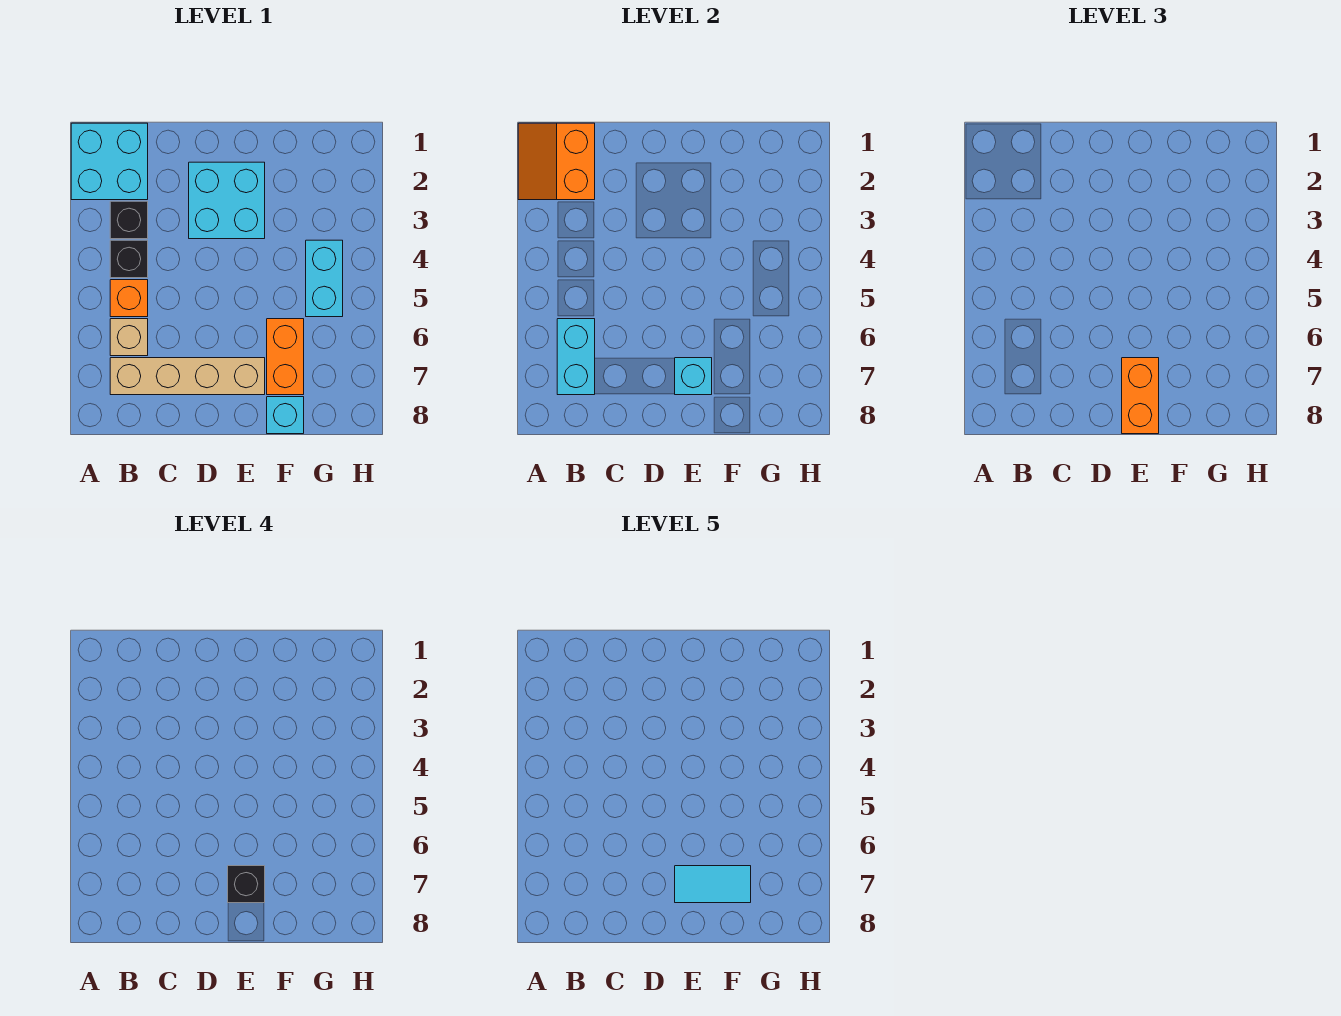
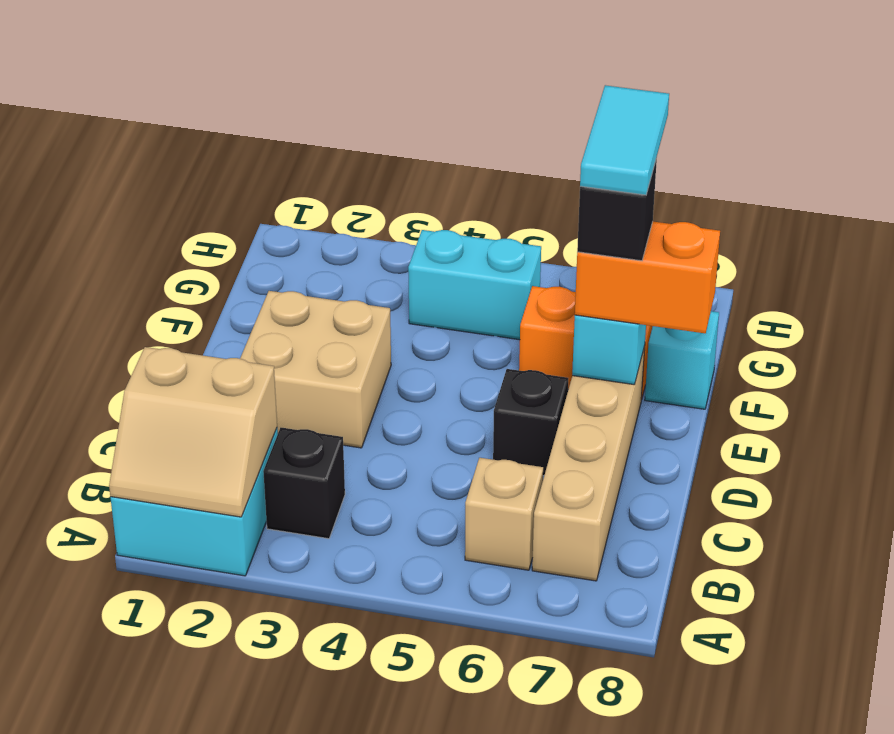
orange slope A1:B2 level 2 top B -> tan slope A1:B2 level 2 top B
black brick B4 level 1 -> black brick D6 level 1
orange brick B5 level 1 -> none
cyan brick B6:B7 level 2 -> none
cyan brick D2:E3 level 1 -> tan brick D2:E3 level 1

